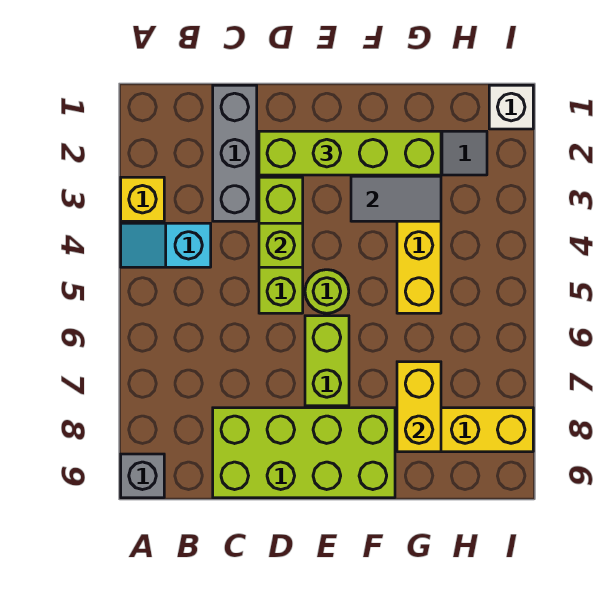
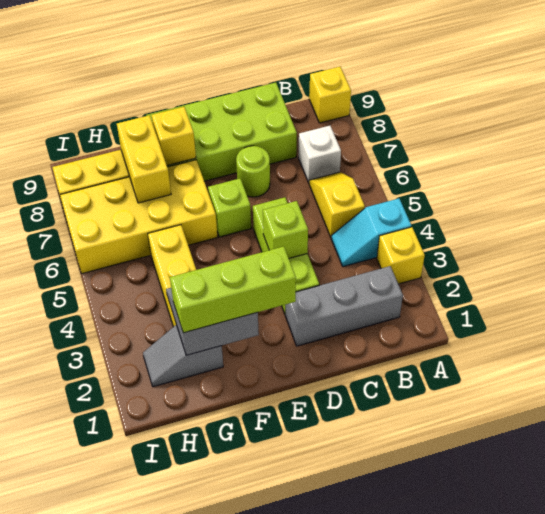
cyan slope A4:B4 level 1 top B -> cyan slope A4:B4 level 1 top A
grey brick A9 level 1 -> yellow brick A9 level 1
none -> yellow slope B5:B6 level 1 top 5
grey brick C1:C3 level 1 -> grey brick B2:D2 level 1
lime brick D2:G2 level 3 -> lime brick E2:G2 level 3
lime round brick E5 level 1 -> lime round brick D7 level 1
lime brick E6:E7 level 1 -> lime brick E6 level 1
none -> yellow brick F6:I7 level 1
none -> yellow brick F8 level 2
white brick I1 level 1 -> white brick B7 level 1

